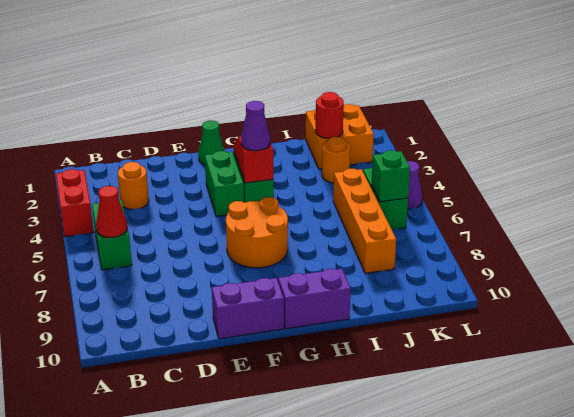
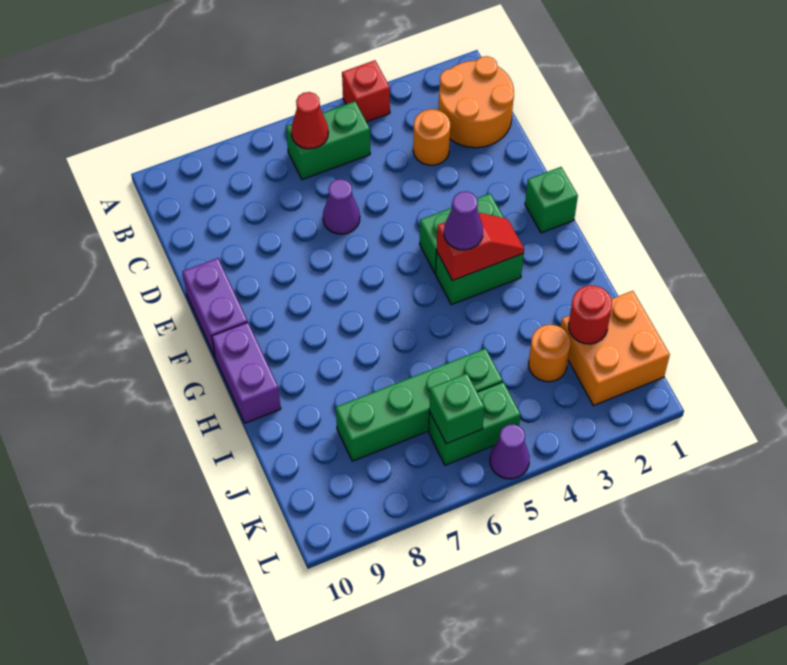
red brick A3:A4 level 1 -> red brick A4 level 1
none -> purple cone D6 level 1
green cone F1 level 1 -> green brick F1 level 1
orange round brick F6:G7 level 1 -> orange round brick B1:C2 level 1
orange brick J5:J8 level 1 -> green brick J5:J8 level 1

